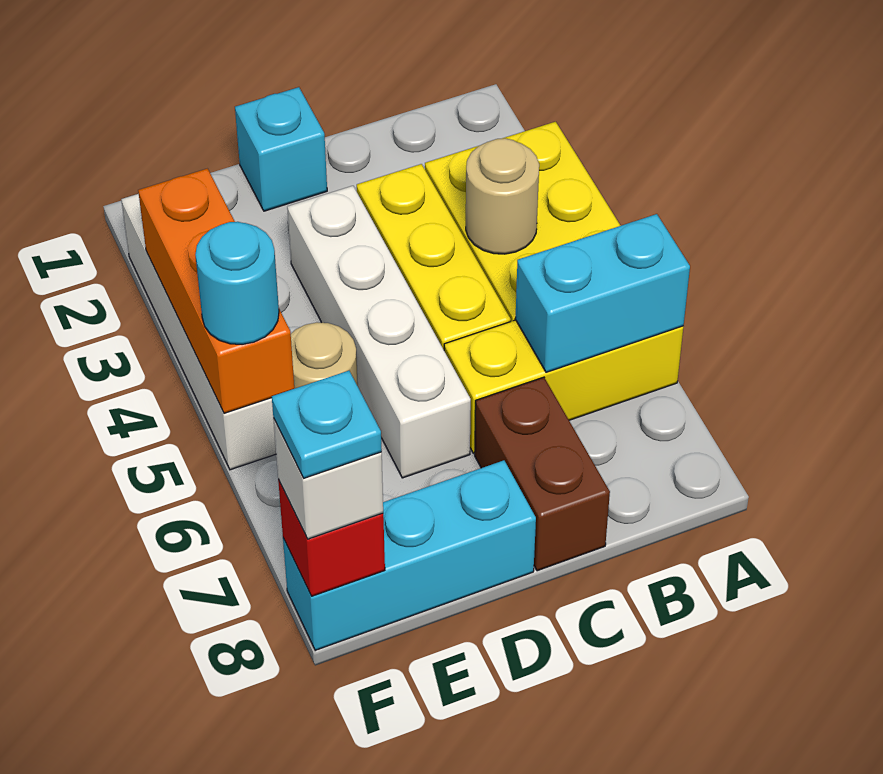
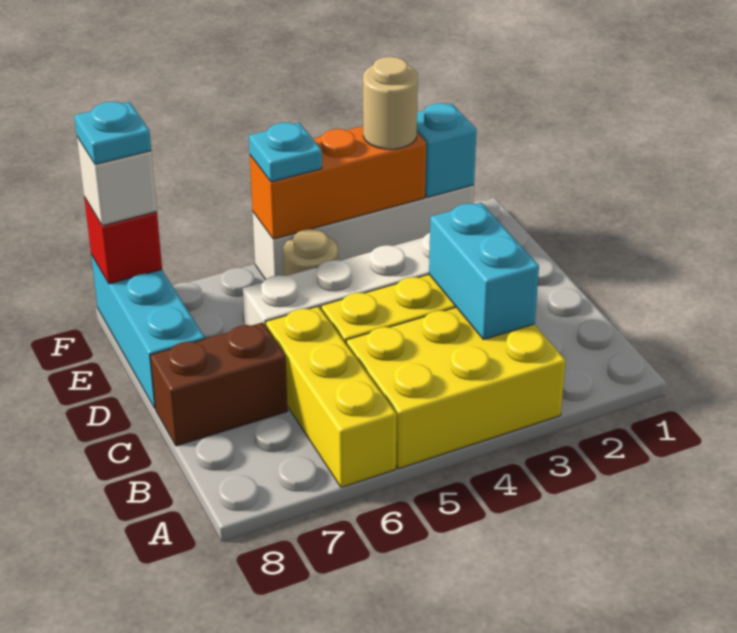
cyan brick A6:B6 level 2 -> cyan brick B3:C3 level 2
tan round brick B4 level 2 -> tan round brick F3 level 3
cyan brick D1 level 1 -> cyan brick F2 level 2
cyan round brick F5 level 3 -> cyan plate F5 level 3

